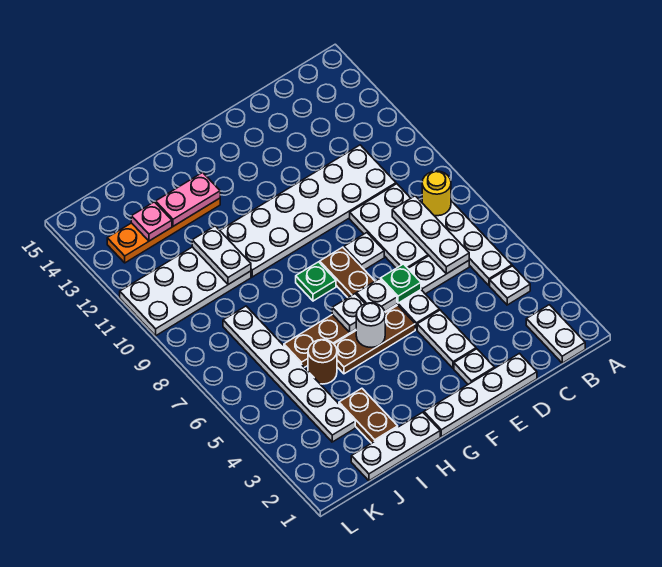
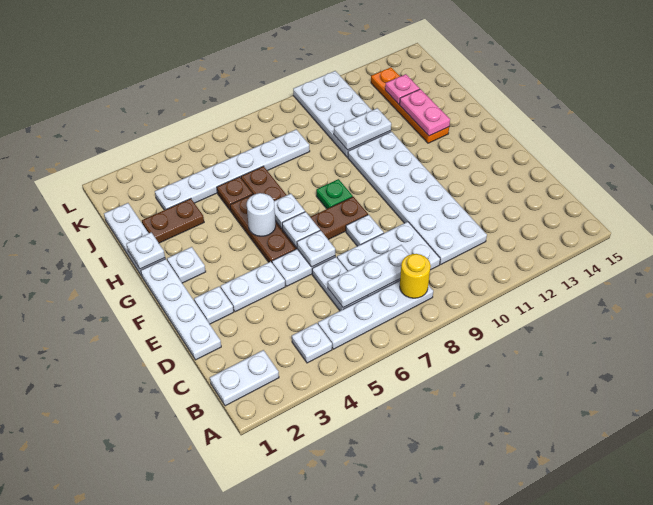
green plate E6 level 2 -> white plate E6 level 2
none -> white plate G2 level 1
none -> white plate H1 level 2
brown round brick I5 level 1 -> brown plate I5 level 1

